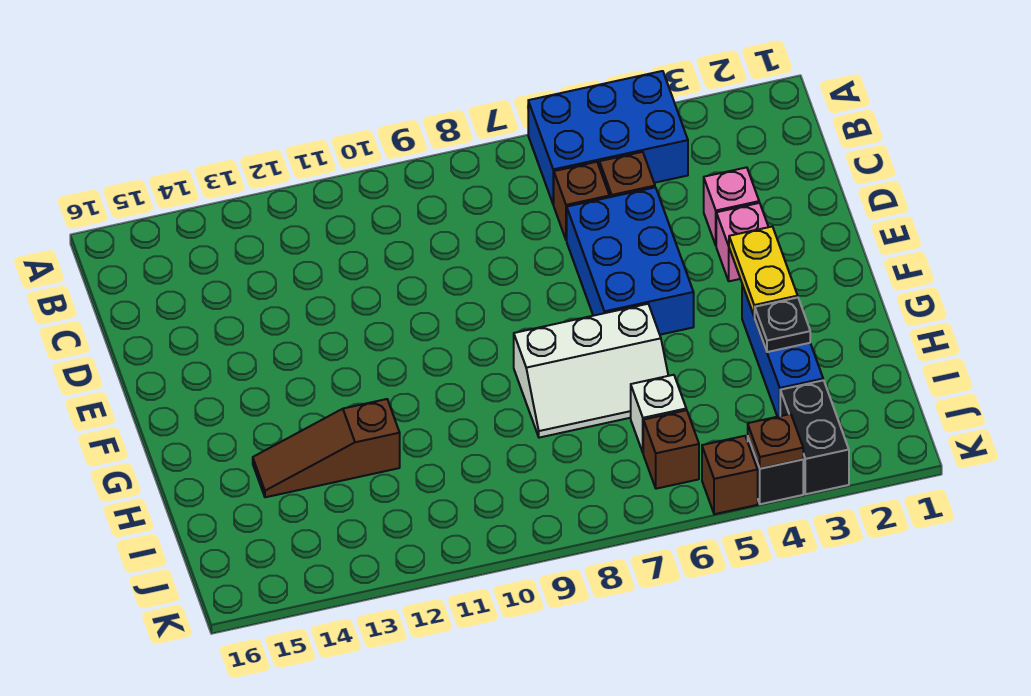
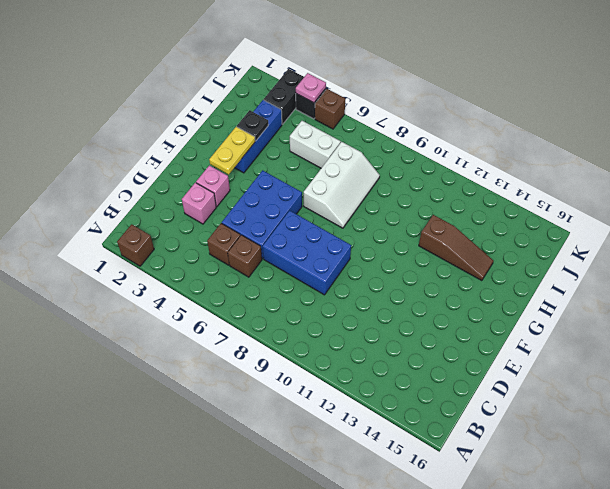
blue brick A4:B6 level 1 -> blue brick D7:E9 level 1
white slope G6:H8 level 1 top G -> white slope G7:I8 level 1 top 7
white brick I6 level 1 -> white brick I5:I6 level 1
brown brick J6 level 1 -> brown brick A2 level 1
brown plate K4 level 2 -> pink plate K4 level 2

